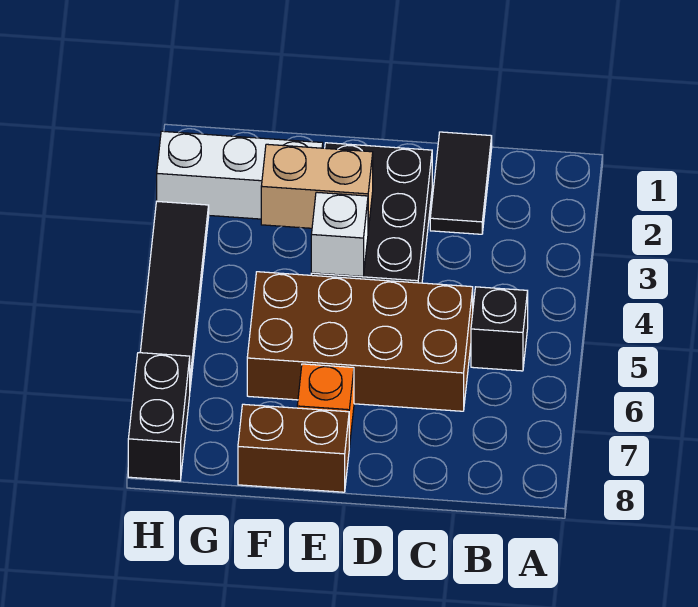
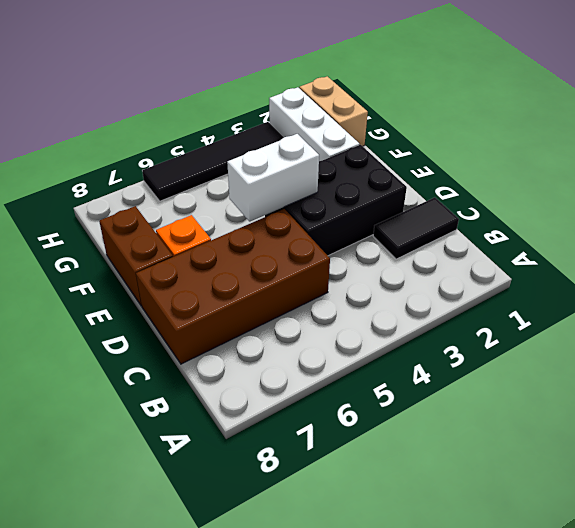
black brick B5 level 1 -> none
brown brick C5:F6 level 1 -> brown brick C5:D8 level 1
tan brick E3:F3 level 2 -> tan brick G1:H1 level 1
white brick E4 level 2 -> white brick E4:E5 level 2
black brick H7:H8 level 1 -> none

